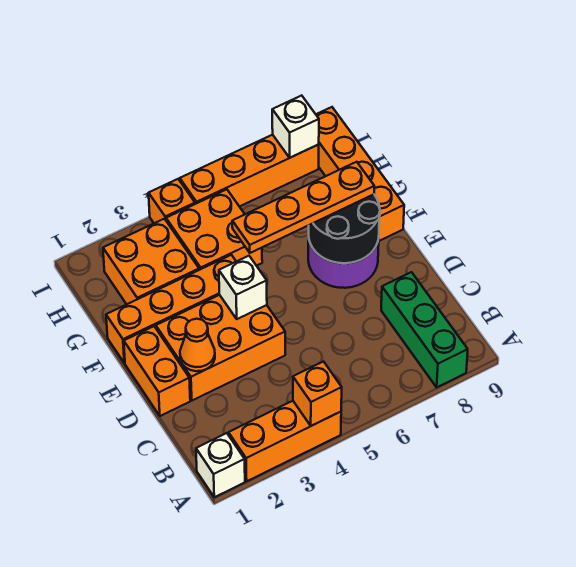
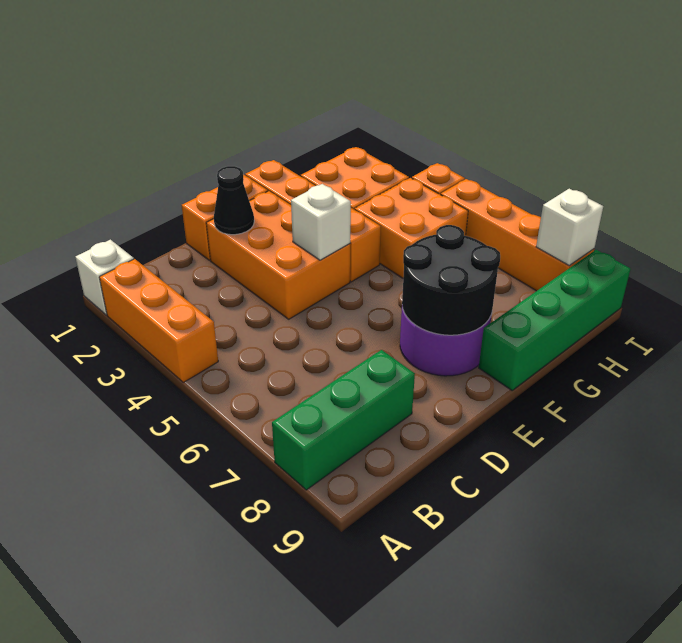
orange brick A4 level 2 -> none
orange cone D2 level 2 -> black cone D2 level 2
orange plate F5:F8 level 3 -> none
orange brick F9:I9 level 1 -> green brick F9:I9 level 1

